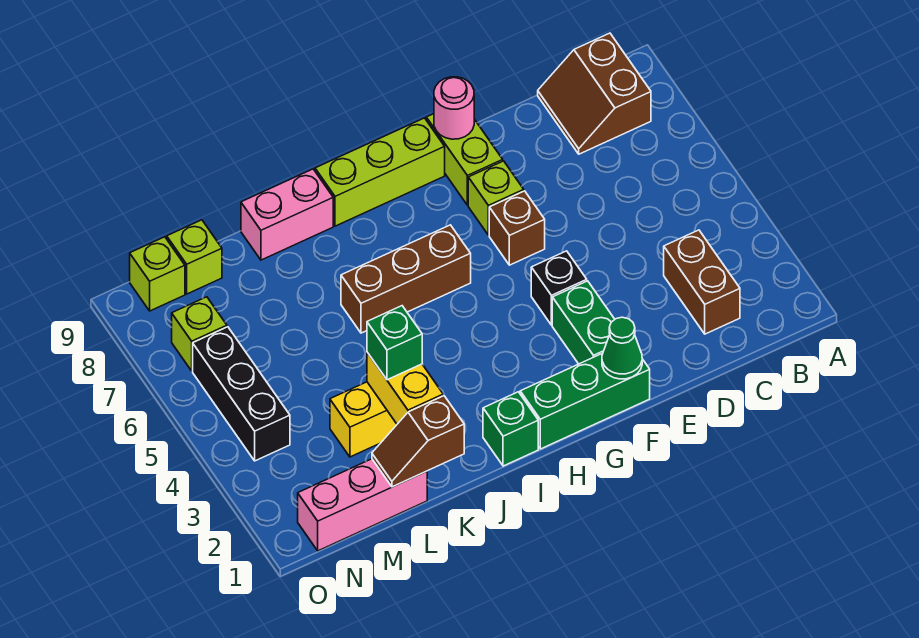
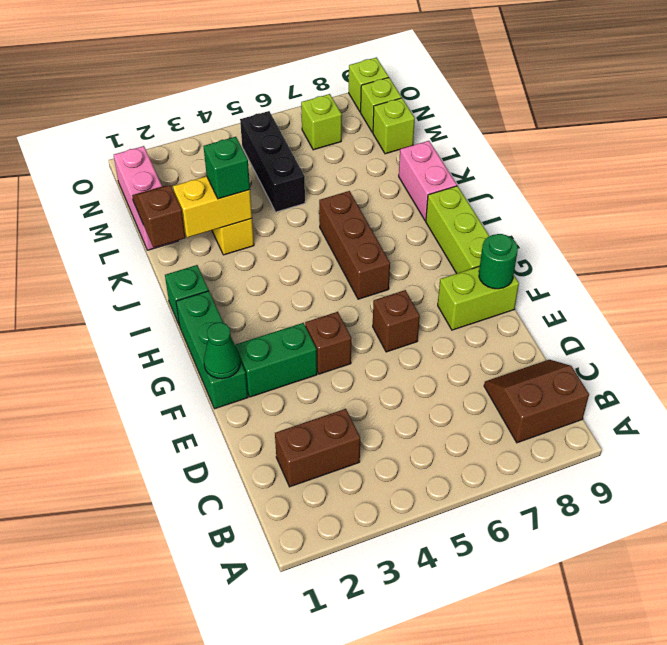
black brick F4 level 1 -> brown brick F4 level 1
lime brick F7 level 1 -> lime brick O9 level 1
pink round brick F9 level 2 -> green round brick F9 level 2
black brick N4:N6 level 1 -> black brick L5:N5 level 1

